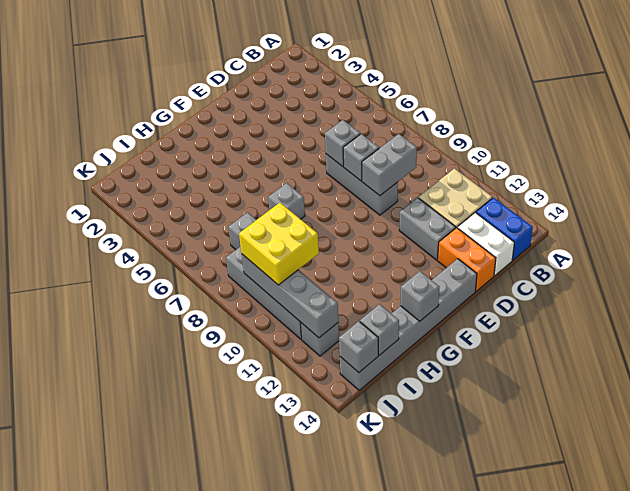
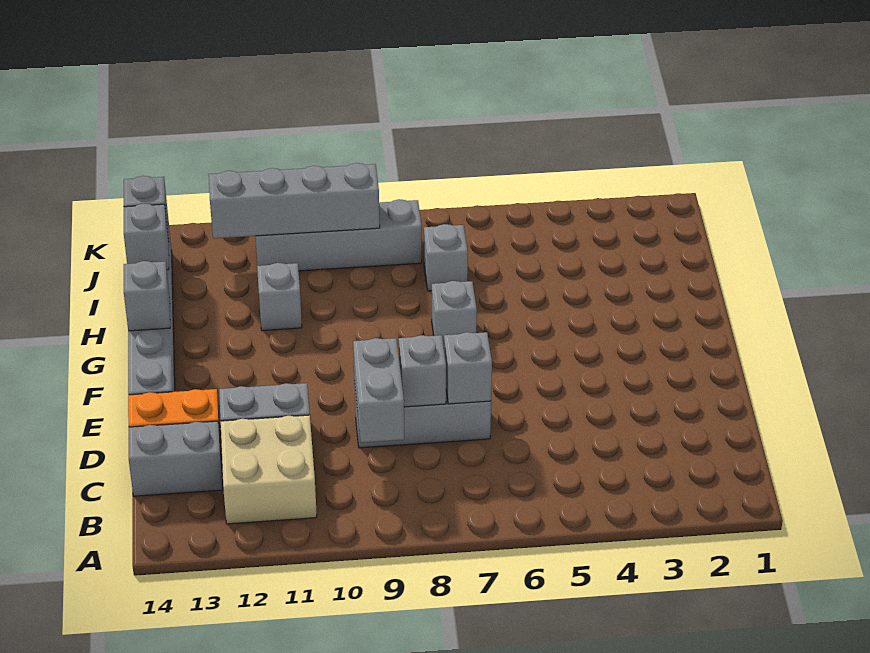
blue brick B13:B14 level 1 -> none
white brick C13:C14 level 1 -> grey brick C13:C14 level 1
yellow brick I9:J10 level 3 -> none
grey brick J12 level 1 -> grey brick H11 level 1

